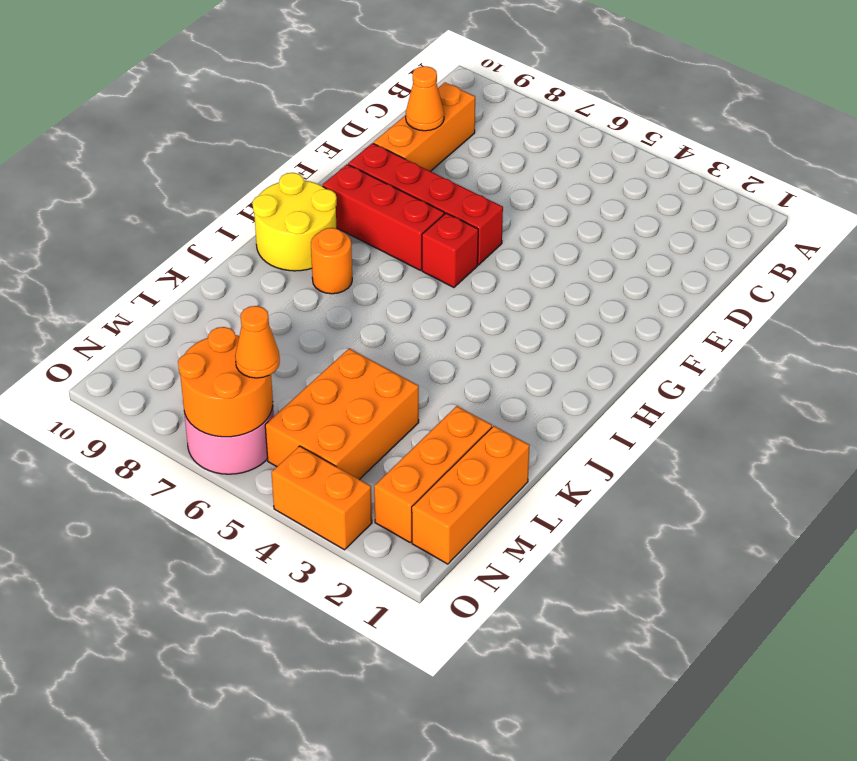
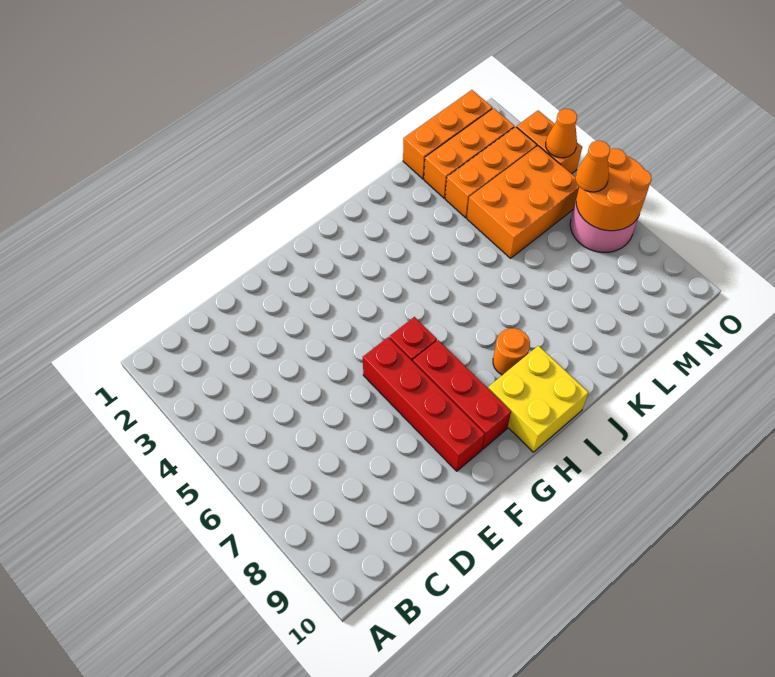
orange brick C9:E9 level 1 -> orange brick L3:N3 level 1
orange cone D9 level 2 -> orange cone O4 level 2
yellow round brick H9:I10 level 1 -> yellow brick H9:I10 level 1

